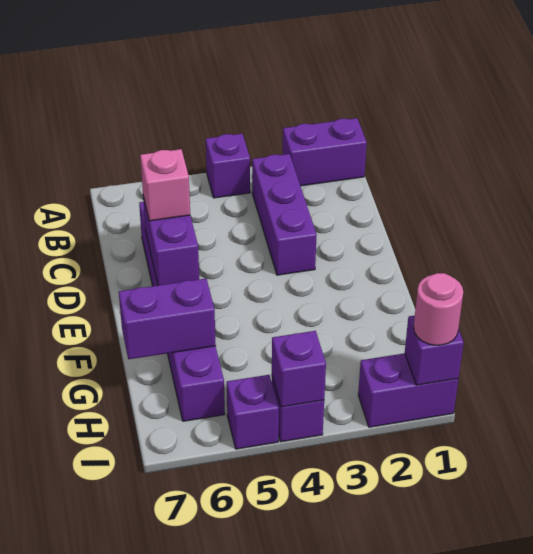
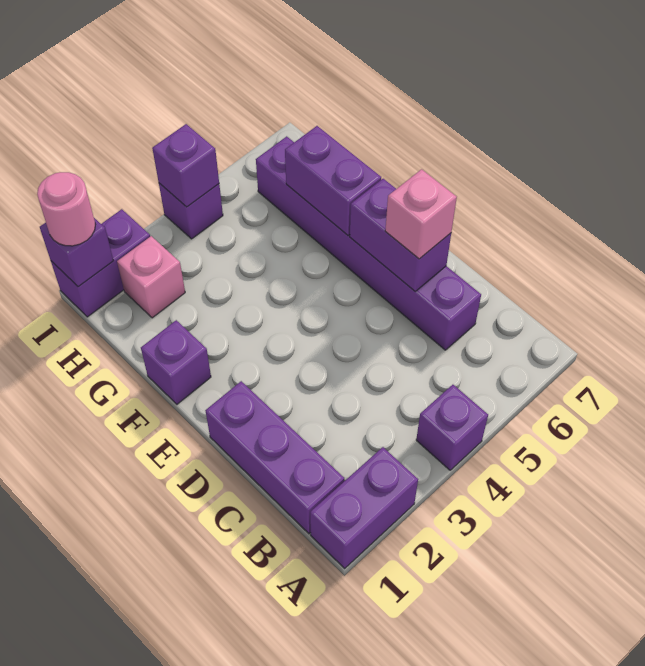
purple brick B3:D3 level 1 -> purple brick B1:D1 level 1
purple brick G6:G7 level 2 -> purple brick F6:G6 level 2
none -> pink brick H2 level 1
purple brick I5 level 1 -> purple brick F1 level 1

